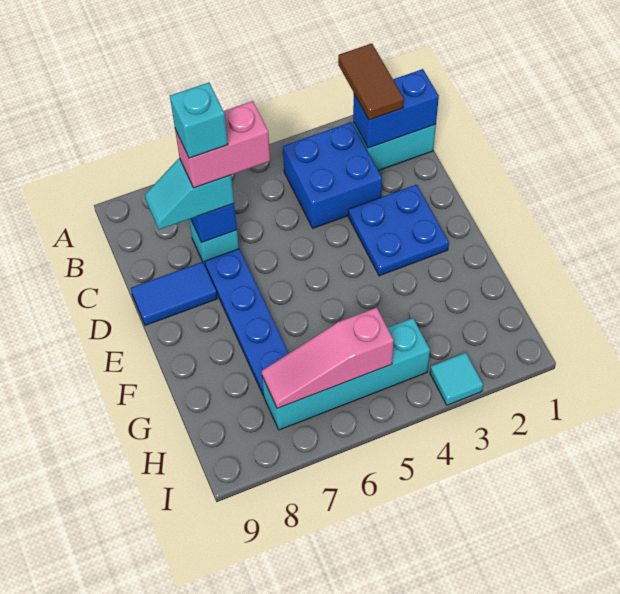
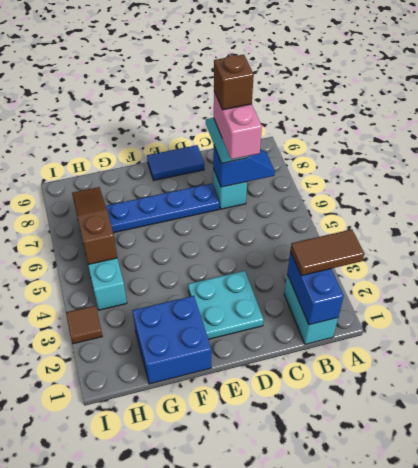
blue brick B3:C4 level 1 -> blue brick F1:G2 level 1
cyan brick C7 level 5 -> brown brick C7 level 5
blue plate D2:E3 level 1 -> cyan plate D2:E3 level 1
blue tile D8:D9 level 1 -> blue tile D9:E9 level 1
pink slope H5:H7 level 2 top 5 -> brown slope H5:H7 level 2 top 5
cyan tile I3 level 1 -> brown tile I3 level 1

